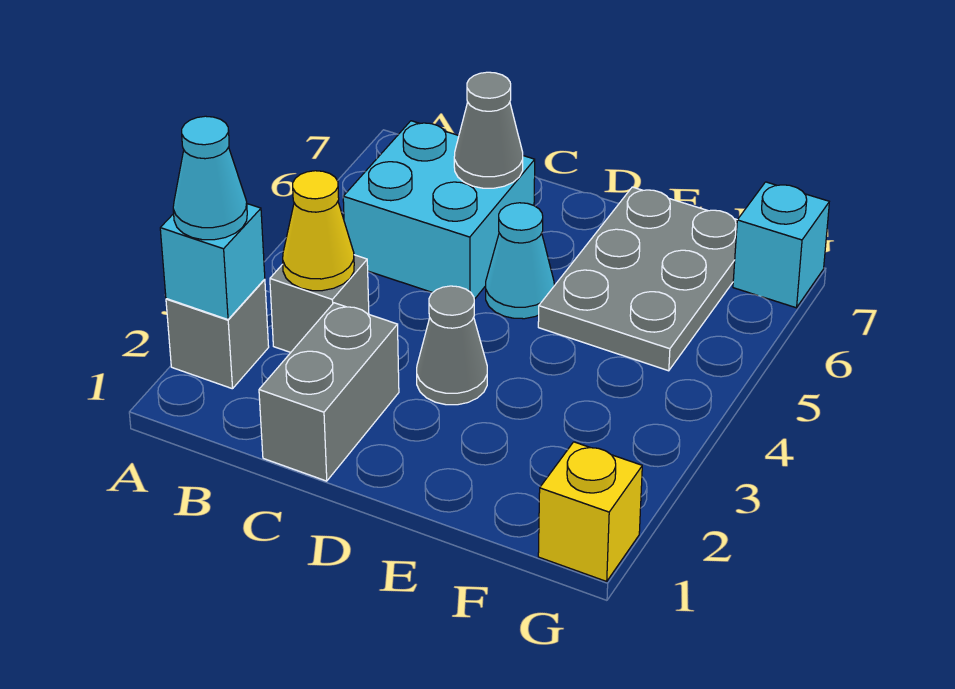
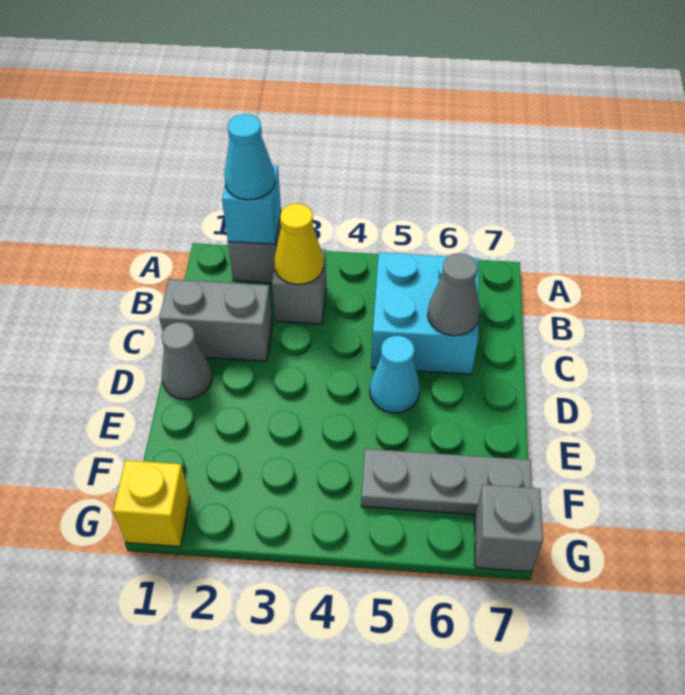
grey cone D3 level 1 -> grey cone D1 level 1
grey plate E5:F7 level 1 -> grey plate F5:F7 level 1
cyan brick G7 level 1 -> grey brick G7 level 1

